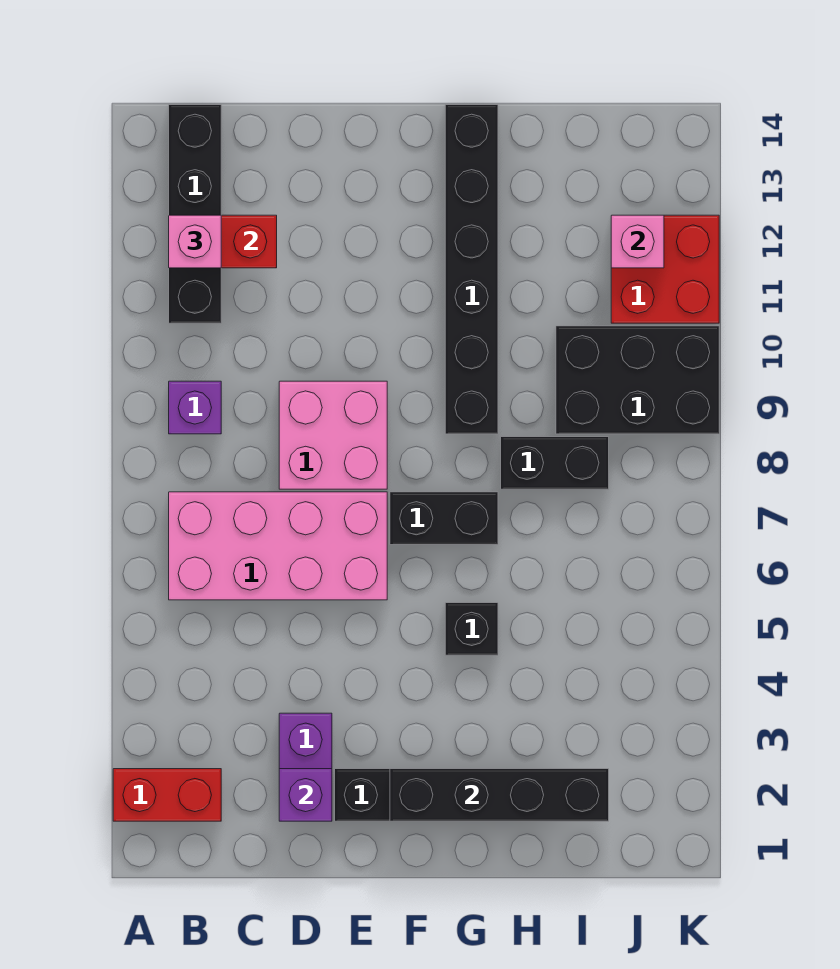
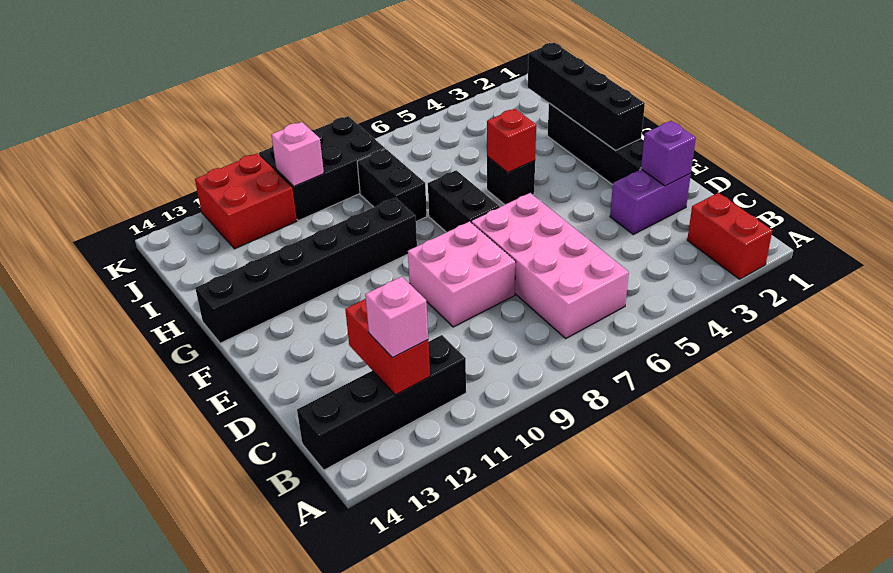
purple brick B9 level 1 -> none
none -> red brick G5 level 2
black brick I9:K10 level 1 -> black brick J8:K10 level 1
pink brick J12 level 2 -> pink brick J10 level 2

